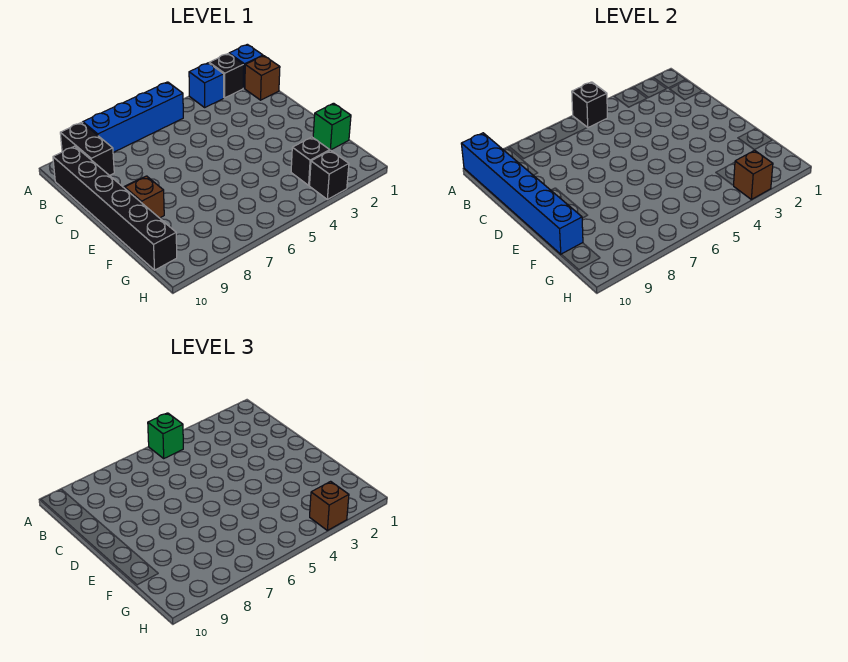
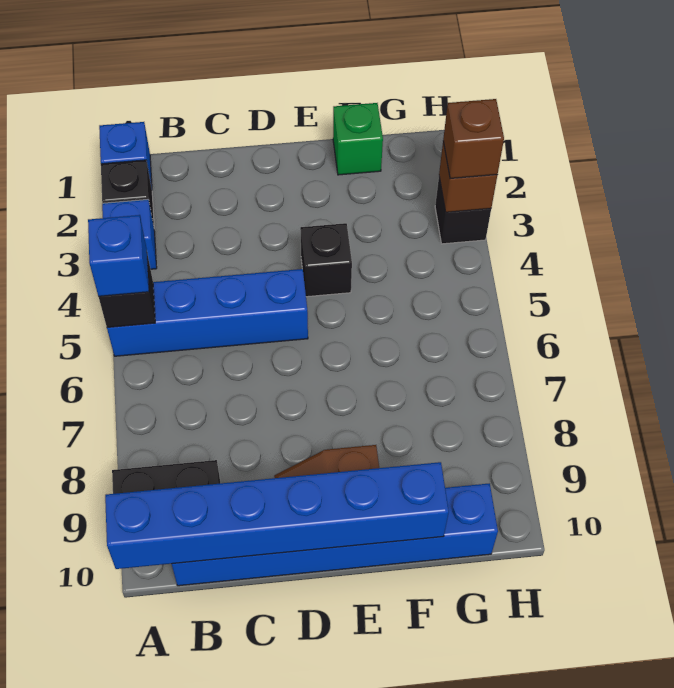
blue brick A5:A8 level 1 -> blue brick A5:D5 level 1
green brick A5 level 3 -> blue brick A5 level 3
brown brick B1 level 1 -> none
black brick B10:G10 level 1 -> blue brick B10:G10 level 1
black brick G3 level 1 -> black brick E4 level 1

